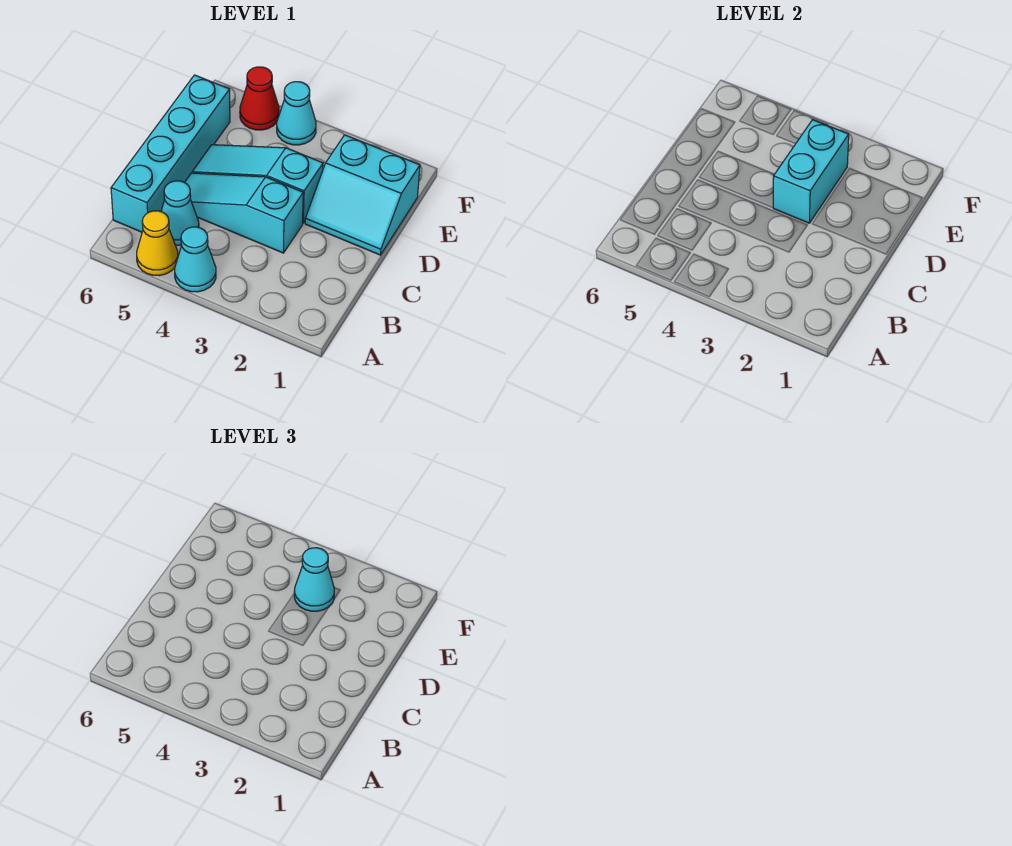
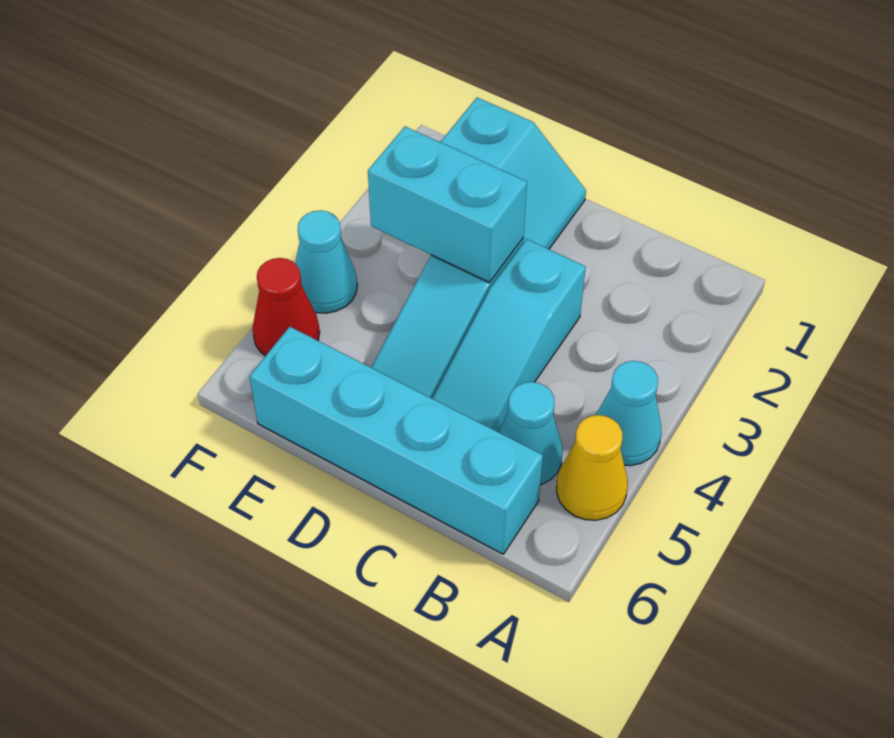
cyan cone E3 level 3 -> none

